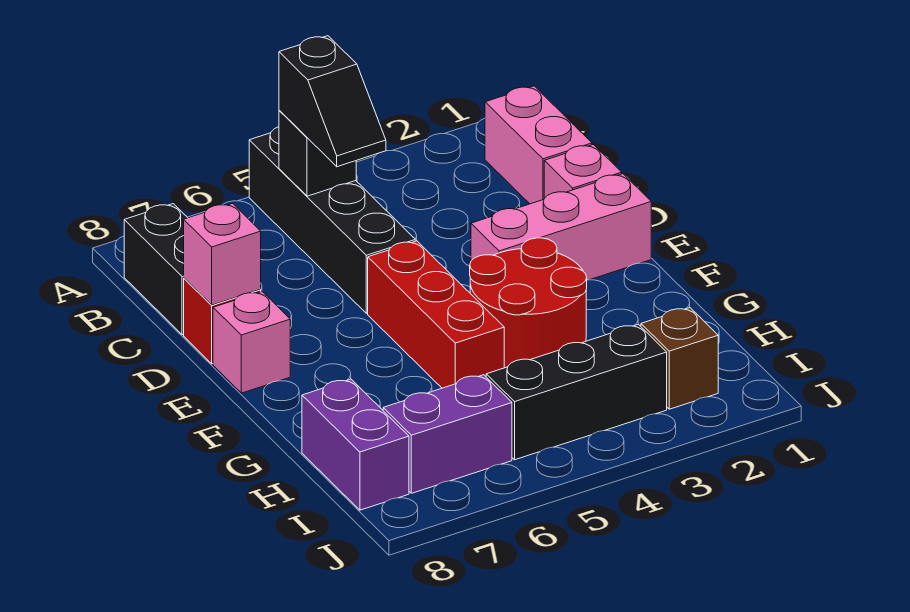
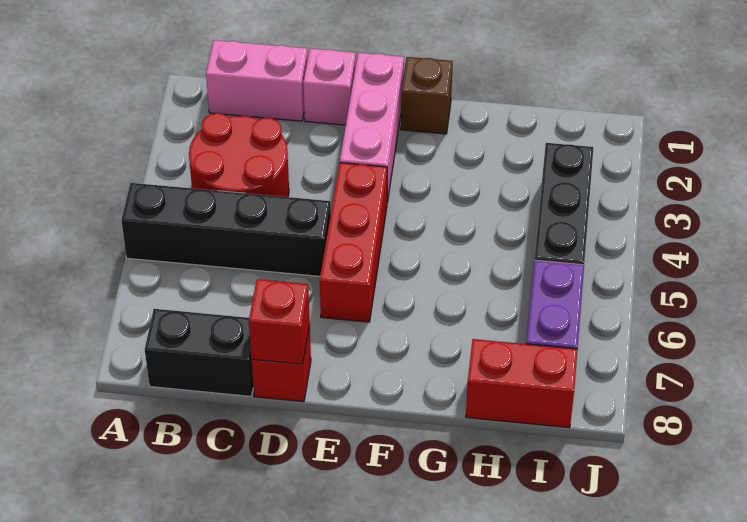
black brick B5 level 2 -> none
black slope B5:C5 level 3 top B -> none
pink brick D8 level 2 -> red brick D8 level 2
red brick E5:G5 level 1 -> red brick E4:E6 level 1
pink brick E8 level 1 -> none
red round brick F3:G4 level 1 -> red round brick B3:C4 level 1
purple brick H8:I8 level 1 -> red brick H8:I8 level 1
brown brick I2 level 1 -> brown brick F1 level 1

